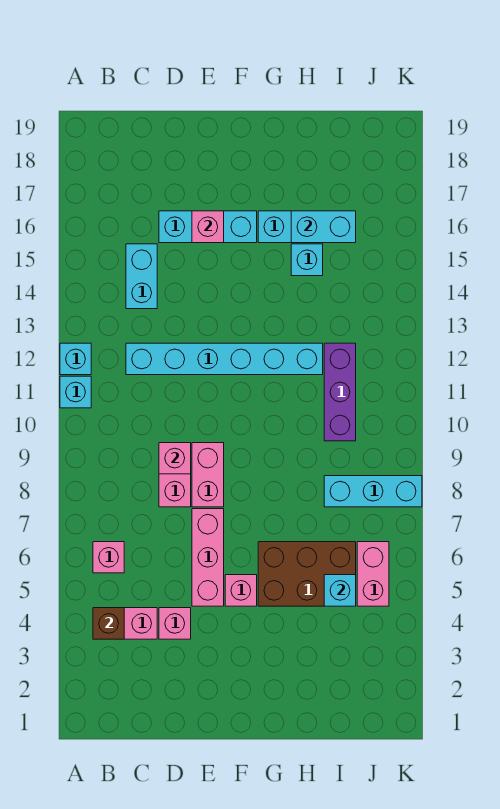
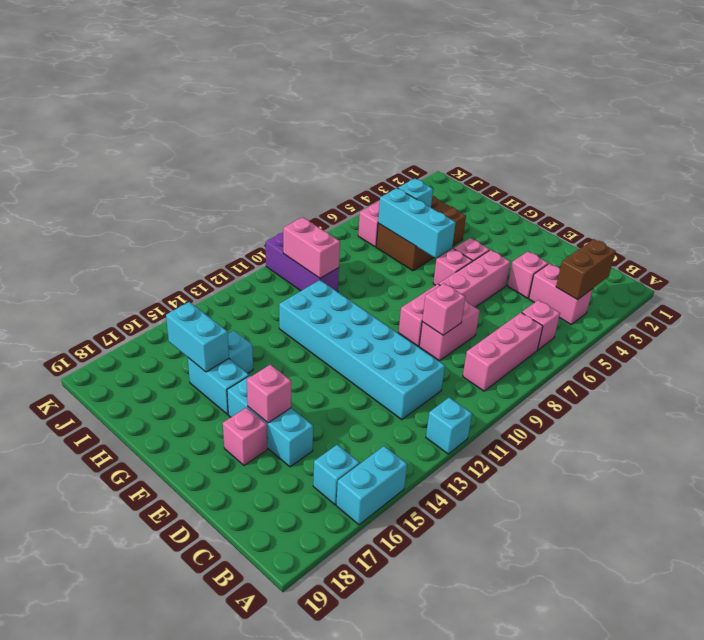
cyan brick A11 level 1 -> cyan brick B16 level 1
brown brick B4 level 2 -> brown brick B3:B4 level 2
none -> pink brick B7:B9 level 1
cyan brick C12:H12 level 1 -> cyan brick C11:H12 level 1
cyan brick C14:C15 level 1 -> cyan brick A15:A16 level 1
none -> pink brick E17 level 1
none -> pink brick F6 level 1
brown brick G5:I6 level 1 -> brown brick H4:I6 level 1
cyan brick I8:K8 level 1 -> cyan brick G6:I6 level 2
purple brick I10:I12 level 1 -> purple brick I10:K10 level 1
none -> pink brick I10:J10 level 2

